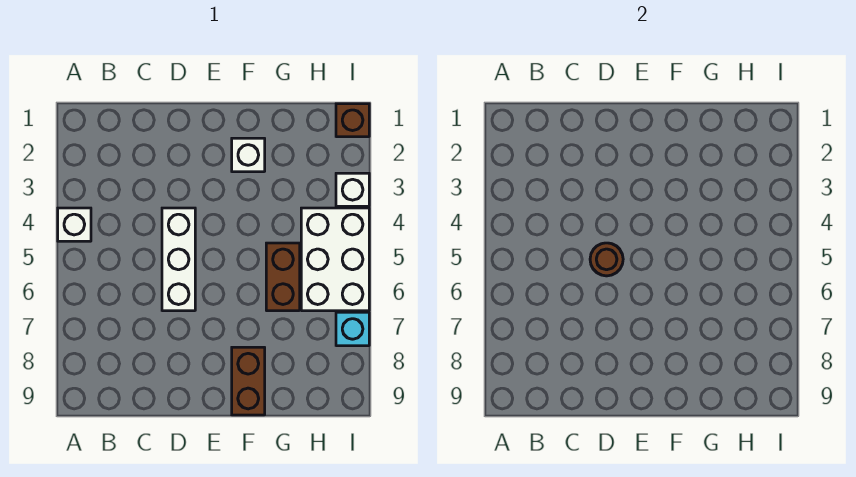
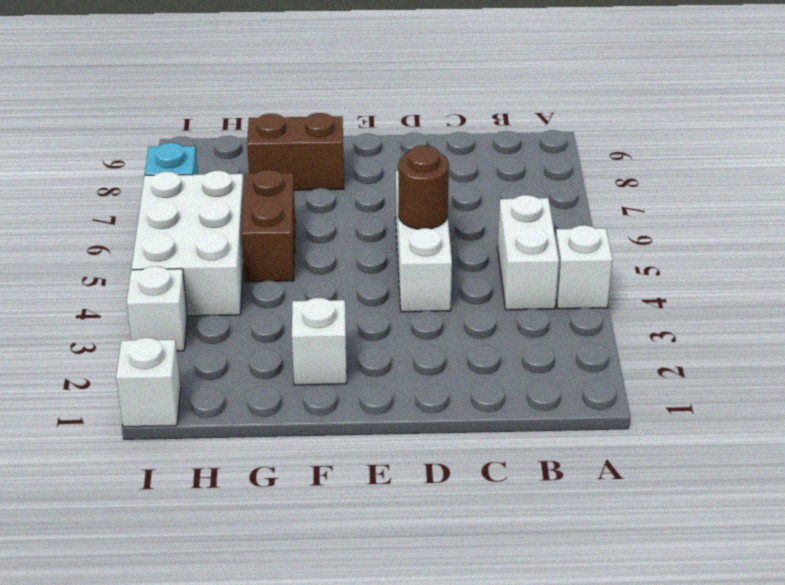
none -> white brick B4:B5 level 1
brown brick F8:F9 level 1 -> brown brick F8:G8 level 1
brown brick I1 level 1 -> white brick I1 level 1

